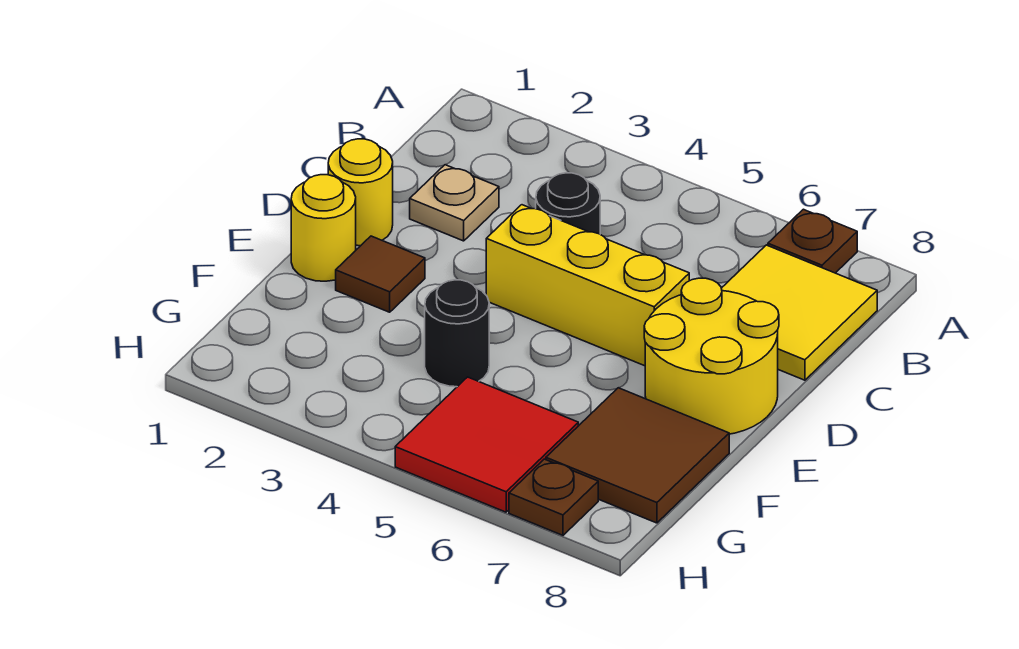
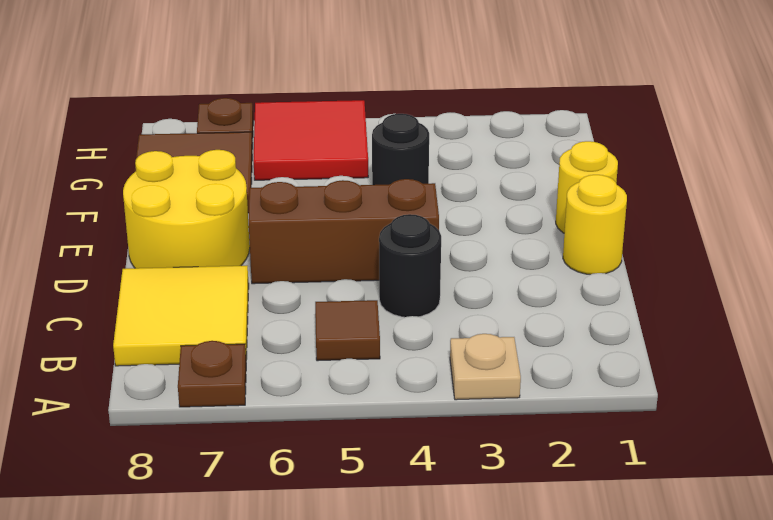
tan plate C2 level 1 -> tan plate A3 level 1
yellow brick D4:D6 level 1 -> brown brick D4:D6 level 1
brown tile E2 level 1 -> brown tile B5 level 1

